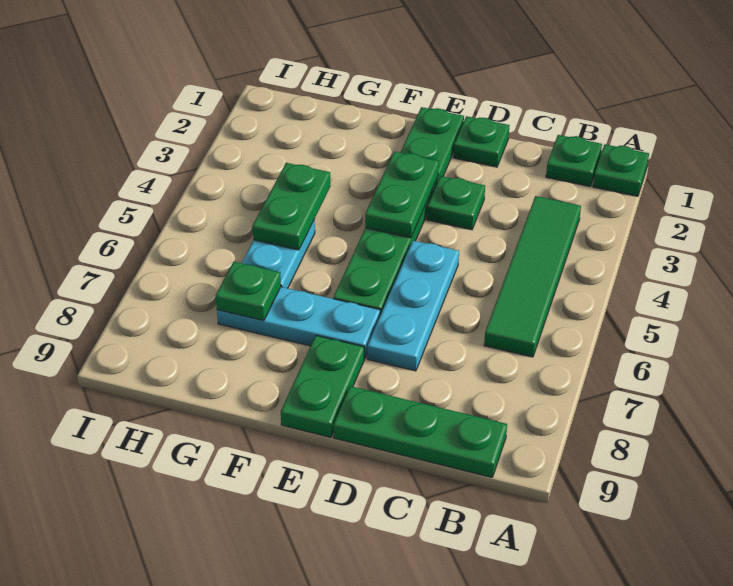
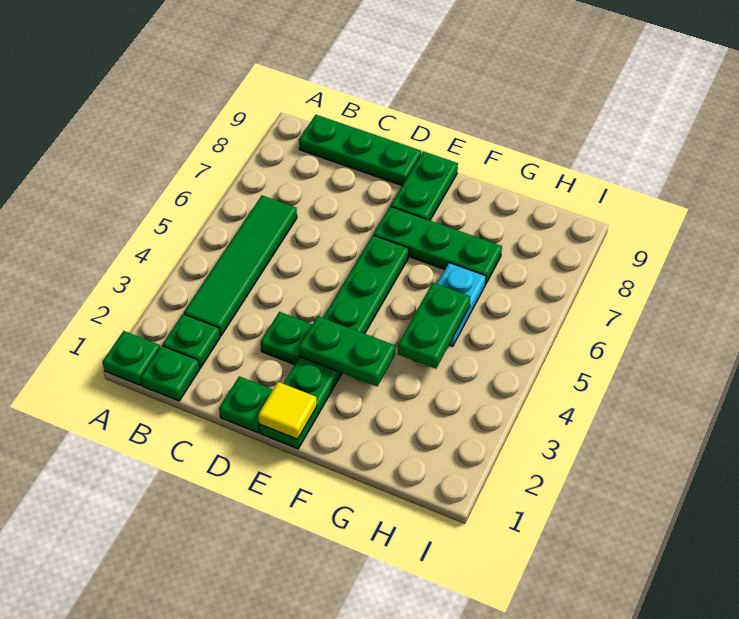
cyan plate D5:D7 level 1 -> none
none -> yellow tile E1 level 2
green plate E3:E4 level 2 -> green plate E3:F3 level 2
cyan plate E7:G7 level 1 -> green plate E7:G7 level 1
green plate G7 level 2 -> green plate B2 level 1

